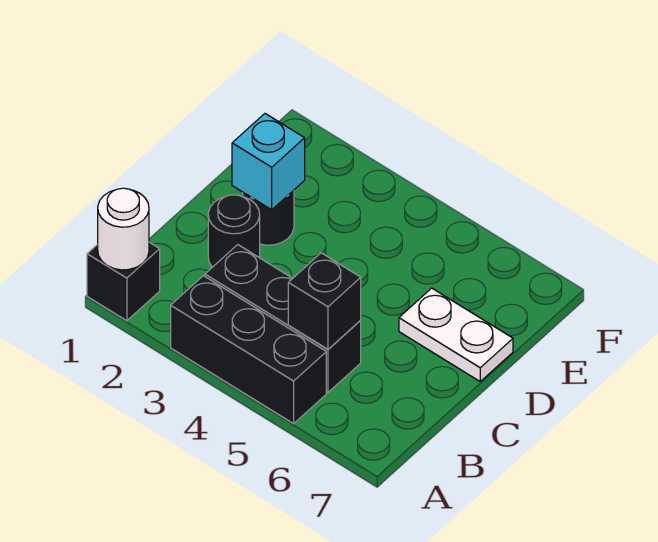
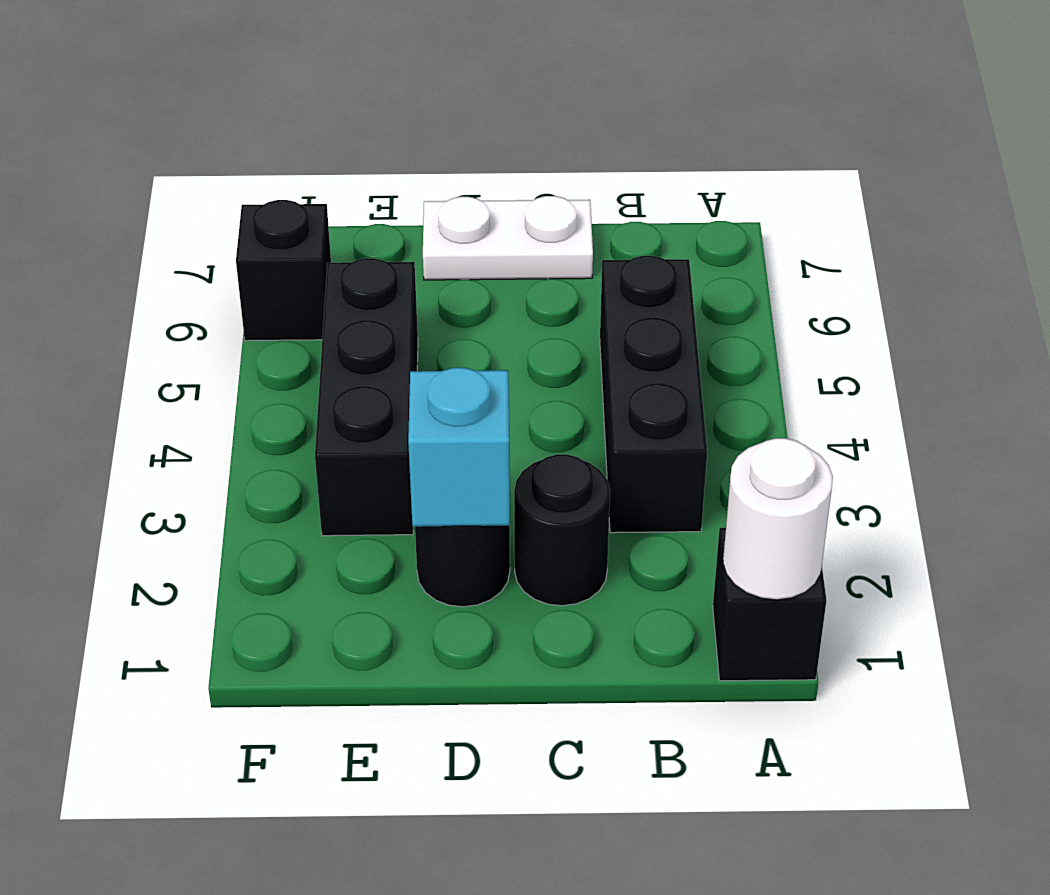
black brick A3:A5 level 1 -> black brick E3:E5 level 1
black brick B5 level 2 -> black brick F6 level 1
white plate D6:D7 level 1 -> white plate C7:D7 level 1

